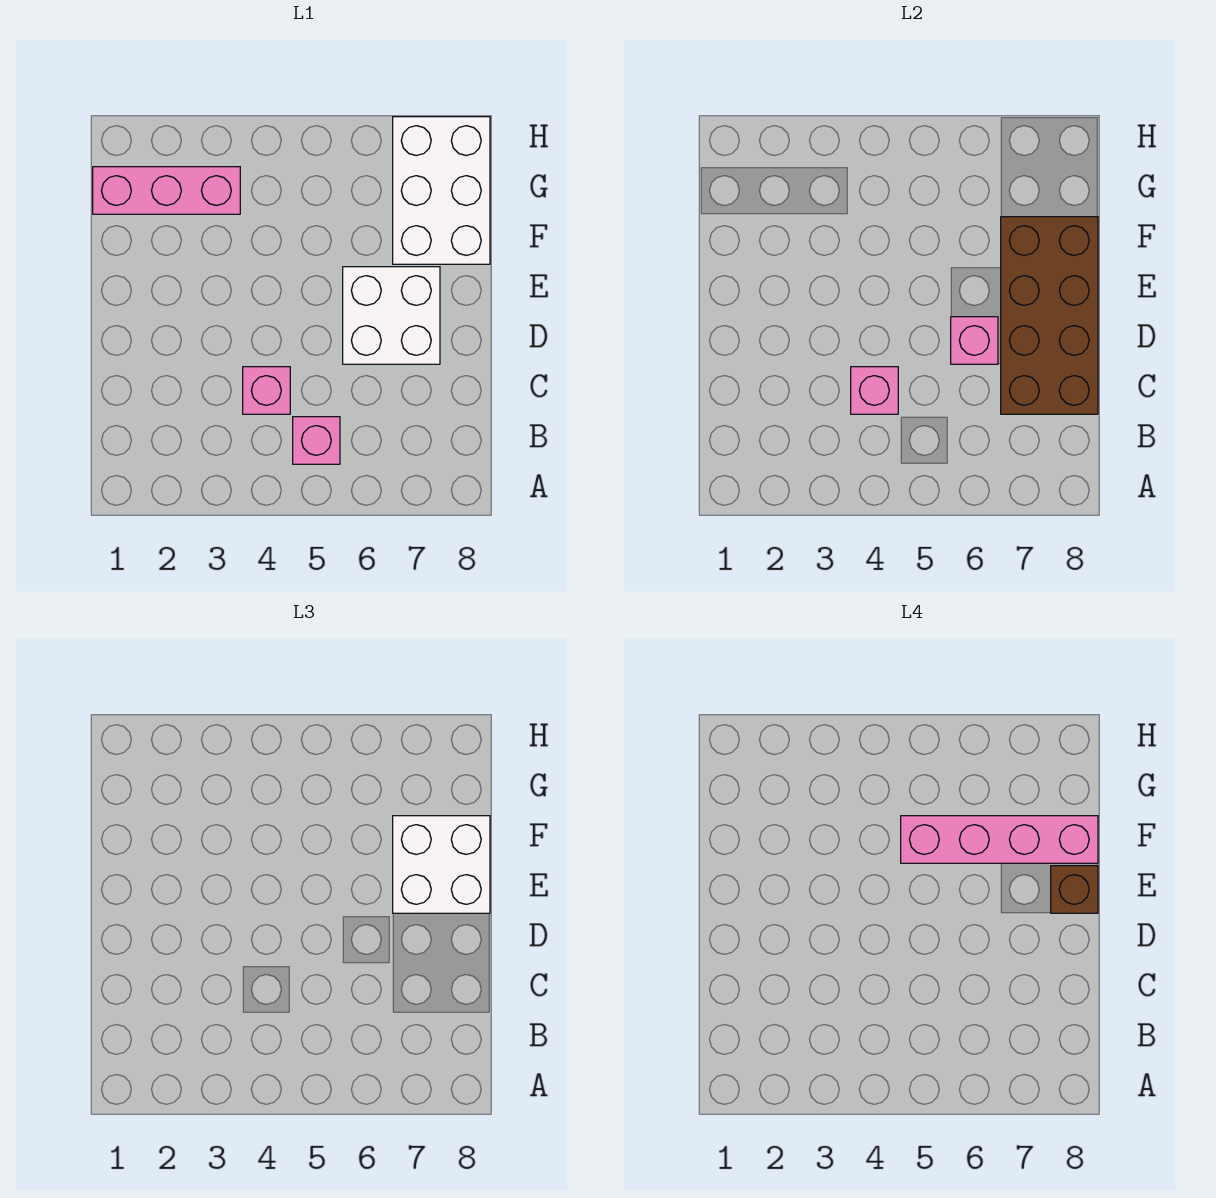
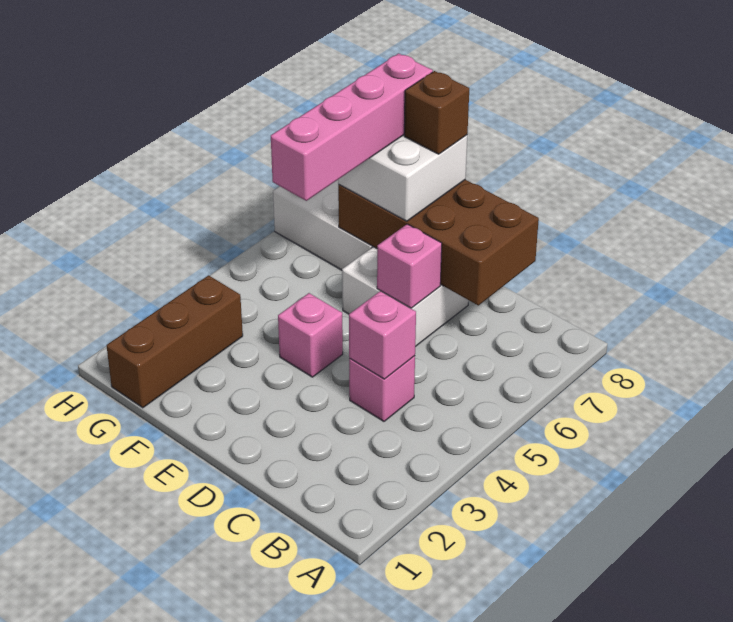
pink brick B5 level 1 -> pink brick E4 level 1
pink brick G1:G3 level 1 -> brown brick G1:G3 level 1

